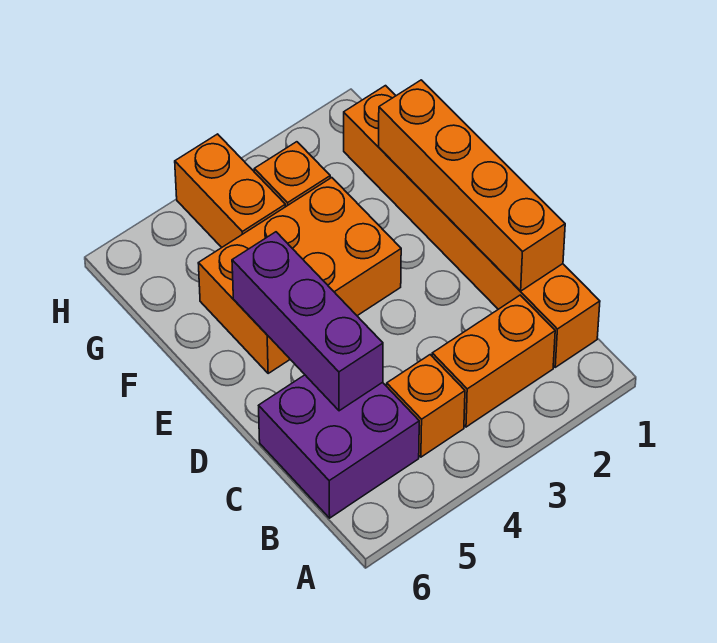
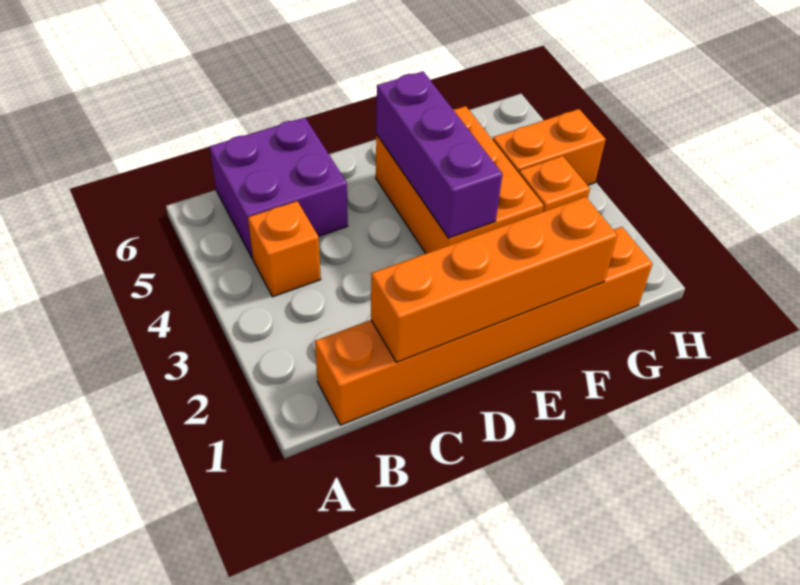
orange brick B2:B3 level 1 -> none
purple brick C5:E5 level 2 -> purple brick E3:E5 level 2

